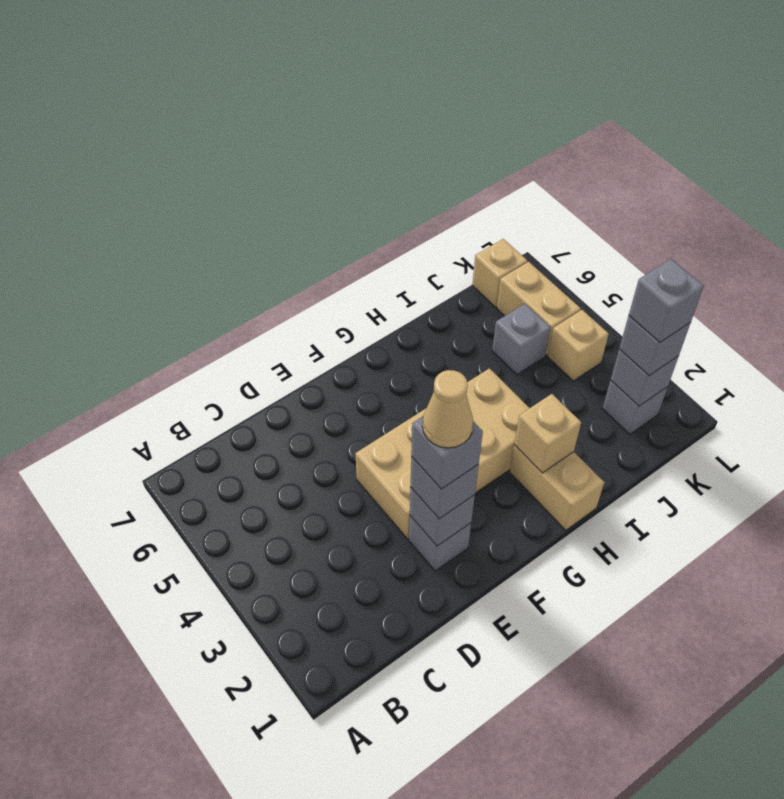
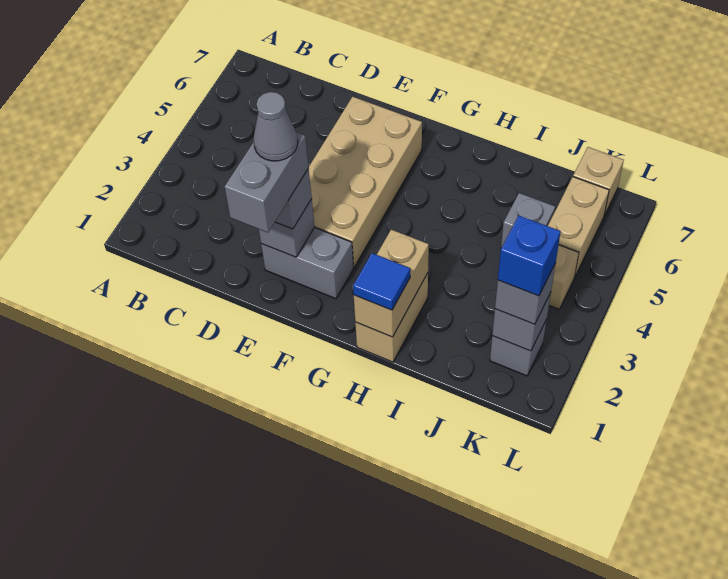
grey brick E2 level 1 -> grey brick E2:F2 level 1
grey brick E2 level 4 -> grey brick E1:E2 level 4
tan cone E2 level 5 -> grey cone E2 level 5
tan brick E3:H4 level 1 -> tan brick E3:F6 level 1
none -> blue tile H1 level 3
tan brick H2 level 2 -> tan brick H1:H2 level 2
grey brick K2 level 4 -> blue brick K2 level 4

